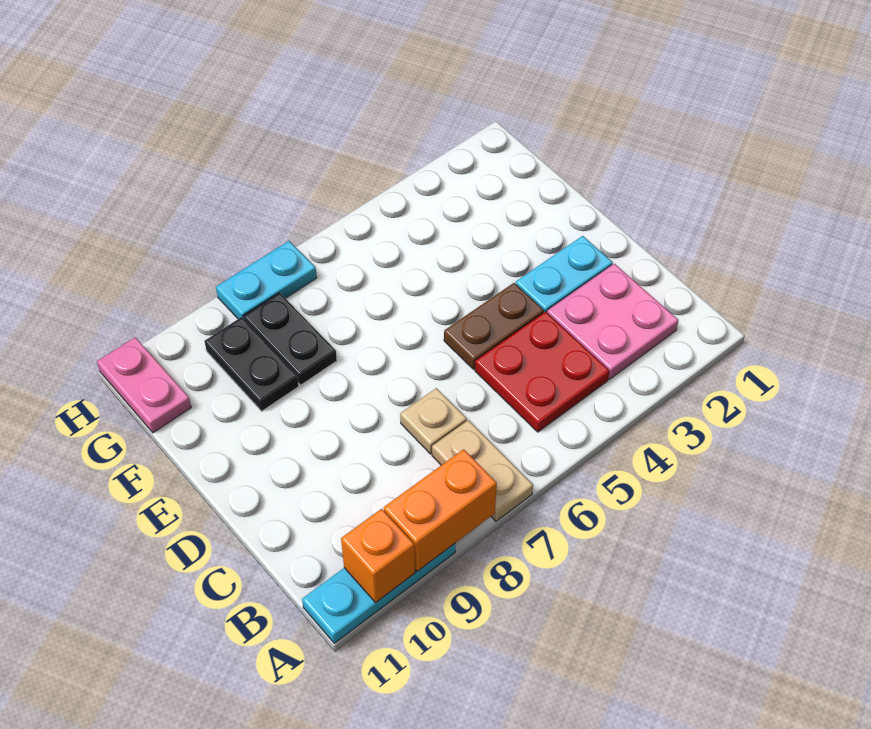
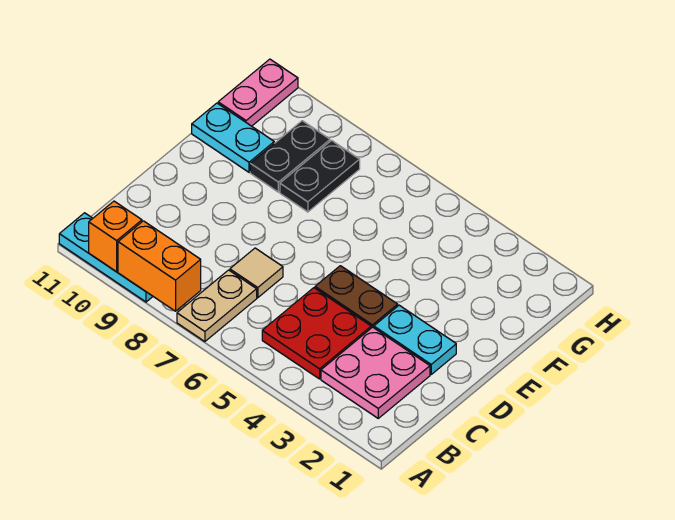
tan plate C7 level 1 -> tan tile C7 level 1
cyan plate H7:H8 level 1 -> cyan plate F10:F11 level 1

